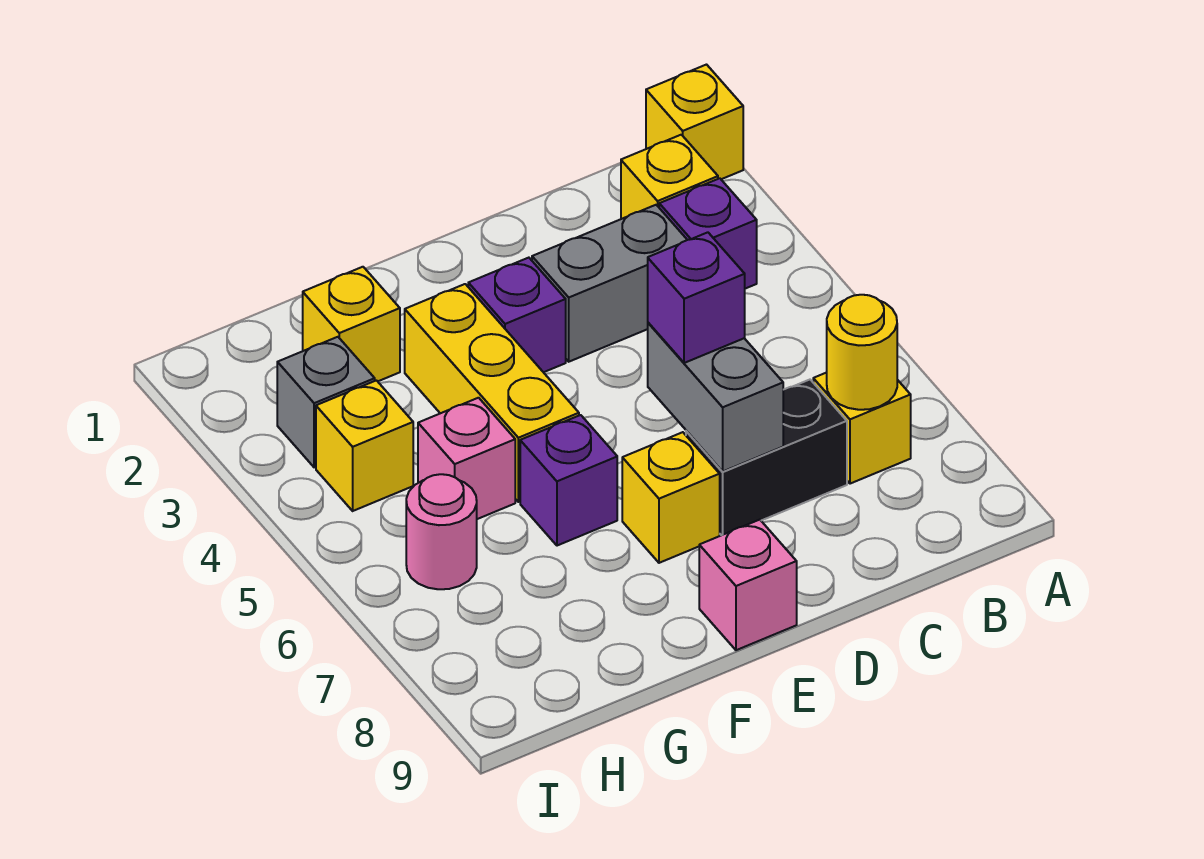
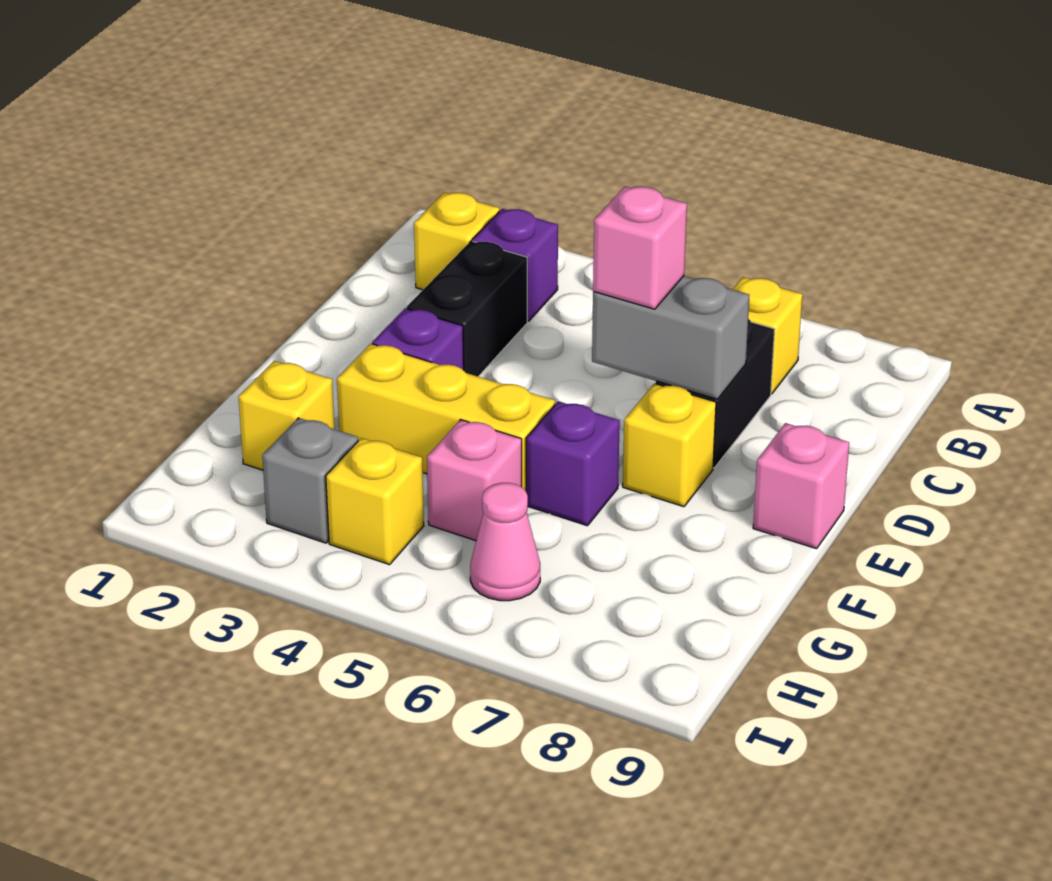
yellow brick A1 level 1 -> none
yellow round brick B7 level 2 -> none
grey brick C3:D3 level 1 -> black brick C3:D3 level 1
purple brick D6 level 3 -> pink brick D6 level 3
pink round brick H6 level 1 -> pink cone H6 level 1

